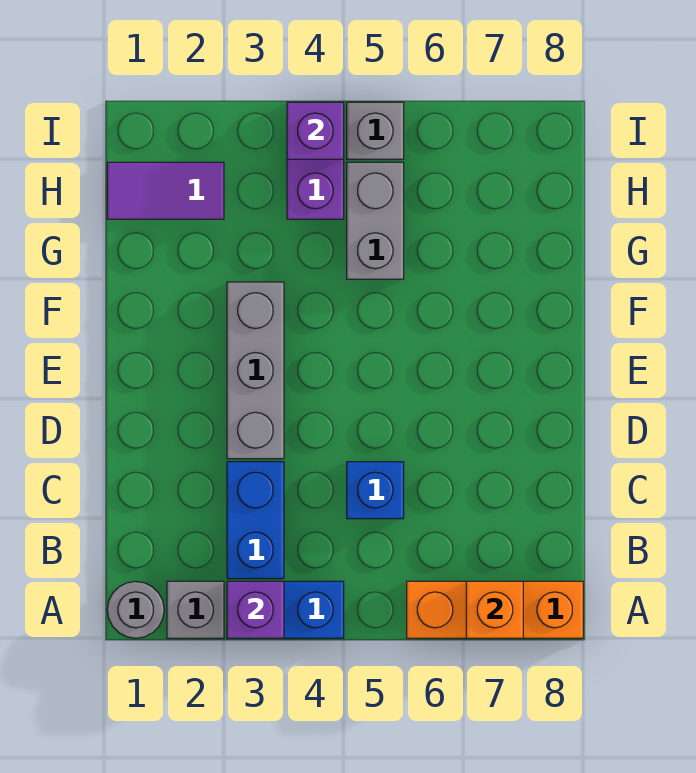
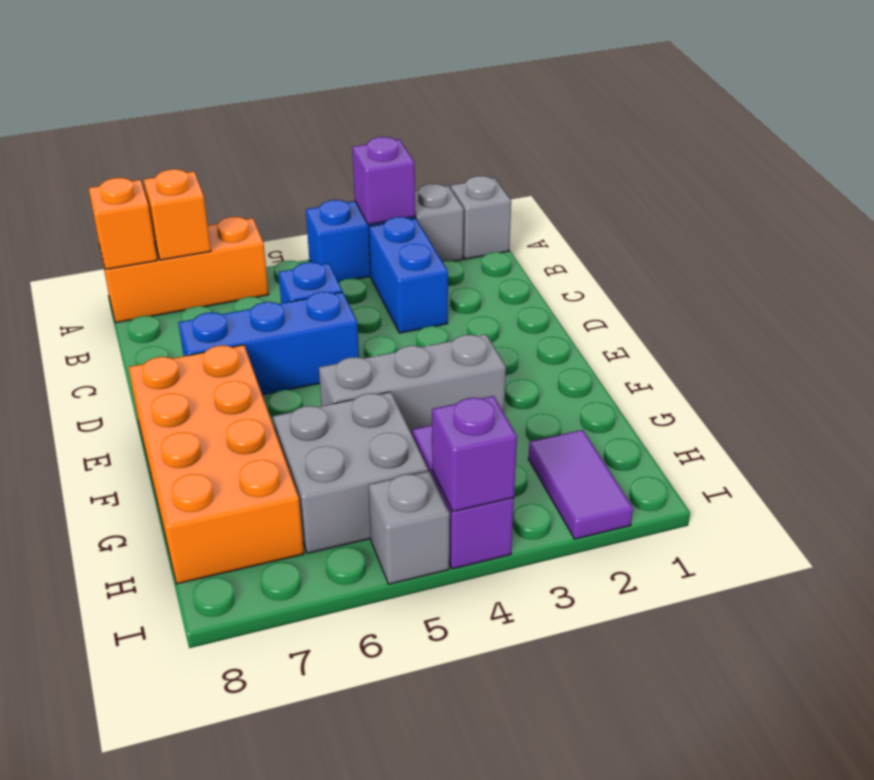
grey round brick A1 level 1 -> grey brick A1 level 1
none -> orange brick A8 level 2
grey brick D3:F3 level 1 -> grey brick F3:F5 level 1
none -> blue brick D5:D7 level 1
none -> orange brick E7:H8 level 1
grey brick G5:H5 level 1 -> grey brick G5:H6 level 1
purple tile H1:H2 level 1 -> purple tile H2:I2 level 1

